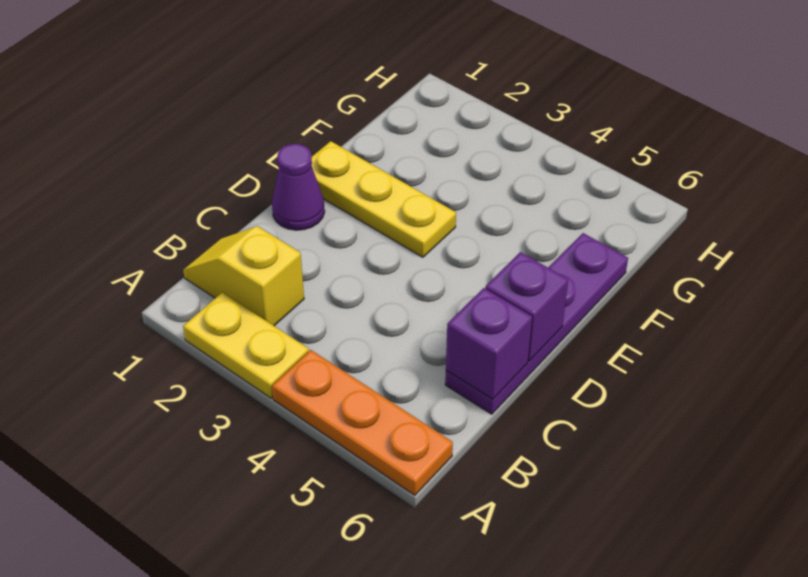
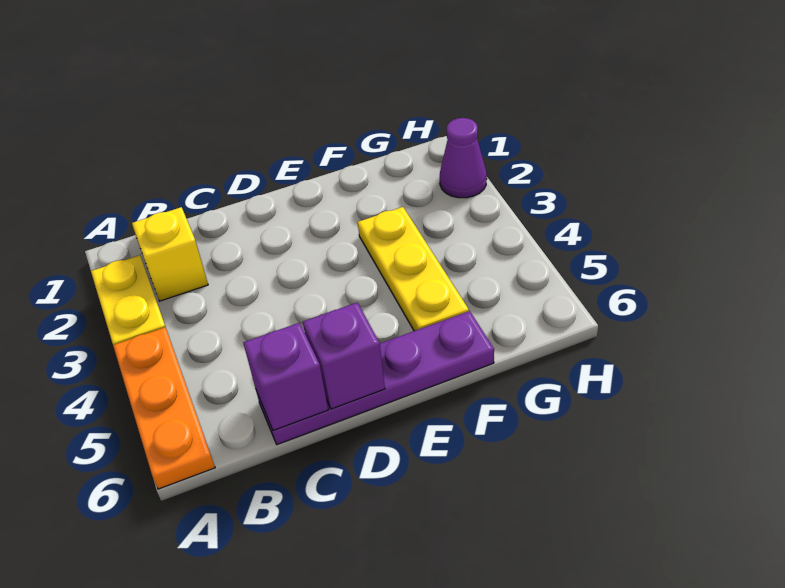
purple cone D1 level 1 -> purple cone H2 level 1
yellow plate E1:E3 level 1 -> yellow plate F3:F5 level 1

